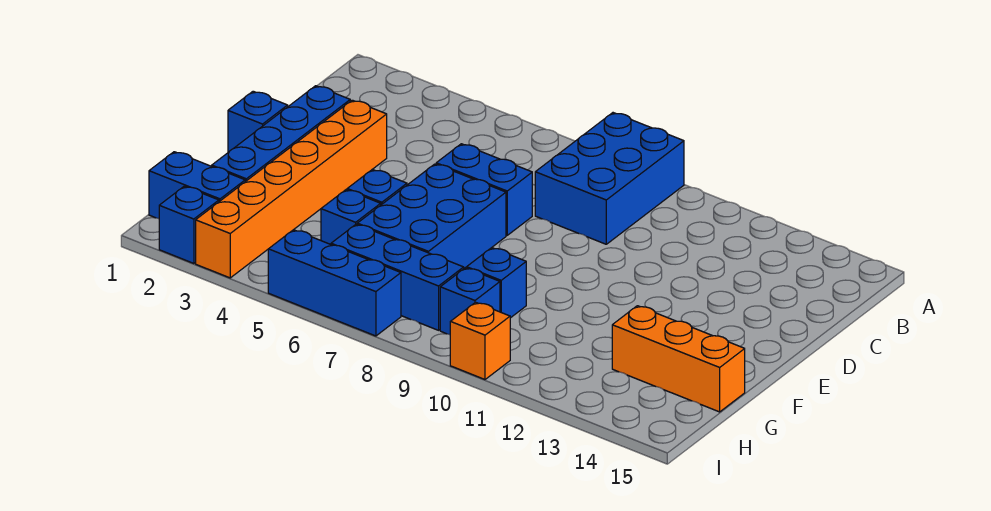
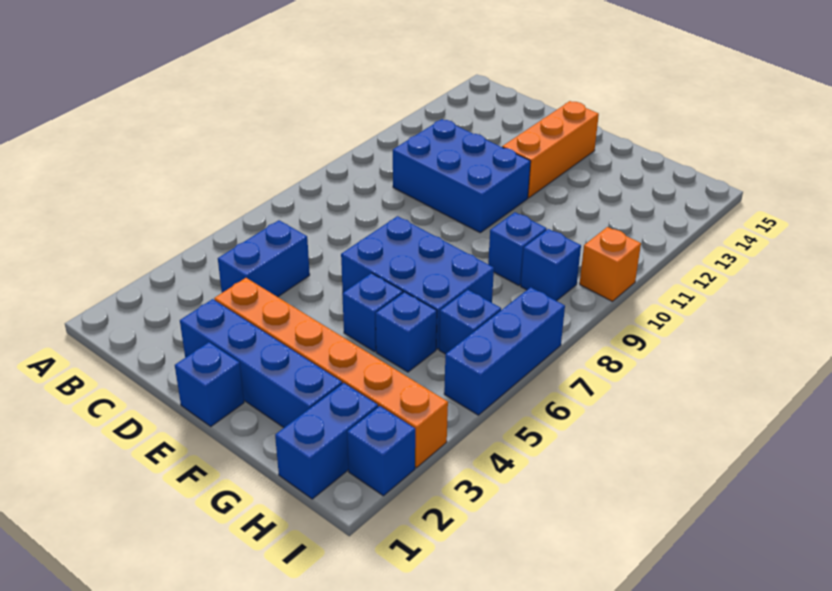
blue brick A8:C9 level 1 -> blue brick C10:E11 level 1
blue brick D6:D7 level 1 -> blue brick C4:C5 level 1
orange brick G13:G15 level 1 -> orange brick E12:E14 level 1
blue brick H6:H8 level 1 -> blue brick H6 level 1

